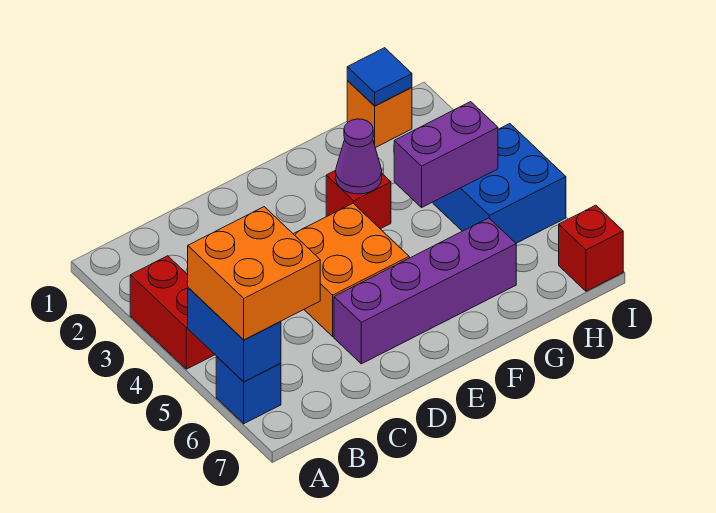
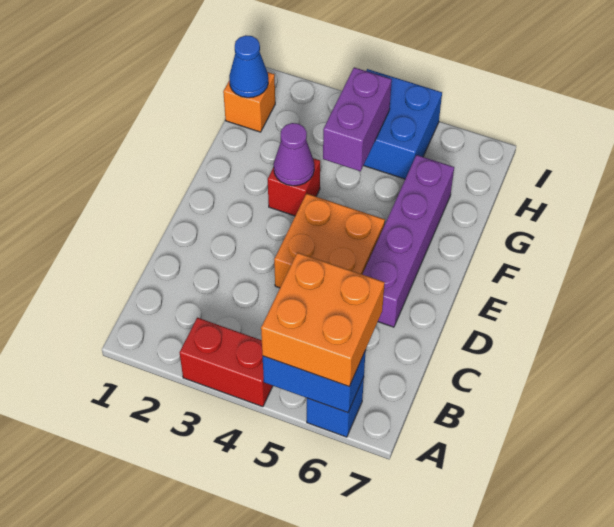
blue tile H1 level 2 -> blue cone H1 level 2
red brick I7 level 1 -> none

